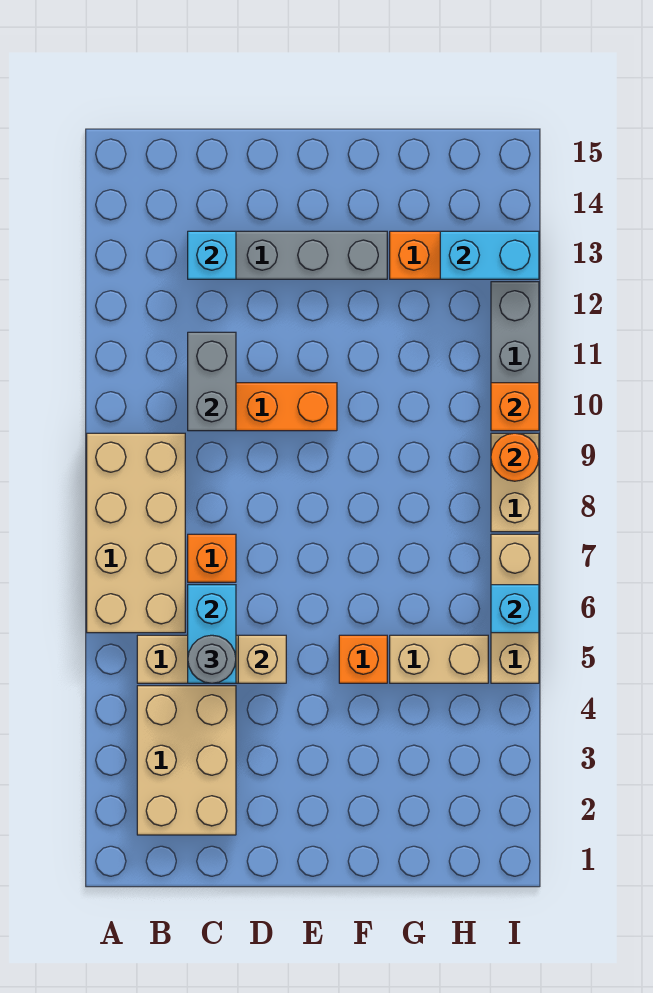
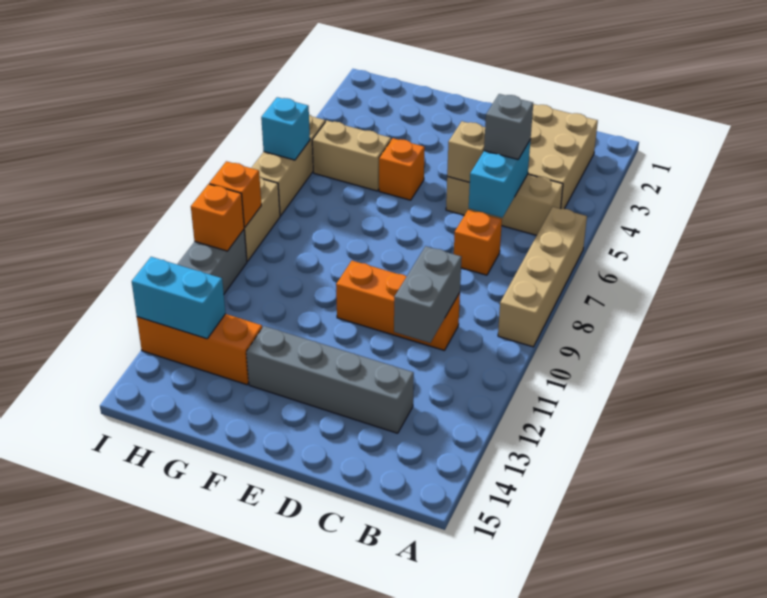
tan brick A6:B9 level 1 -> tan brick A6:A9 level 1
grey round brick C5 level 3 -> grey brick C5 level 3
cyan brick C13 level 2 -> none
orange round brick I9 level 2 -> orange brick I9 level 2

